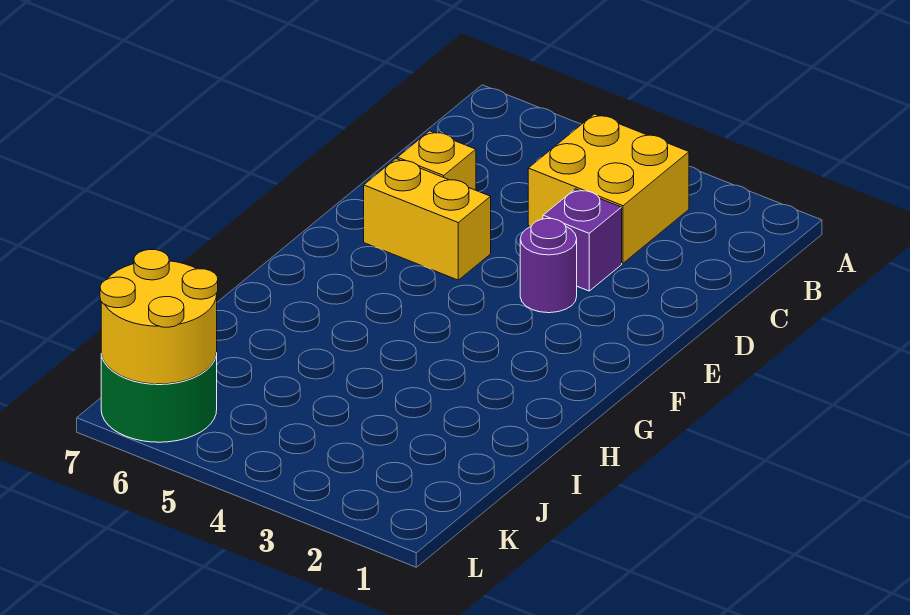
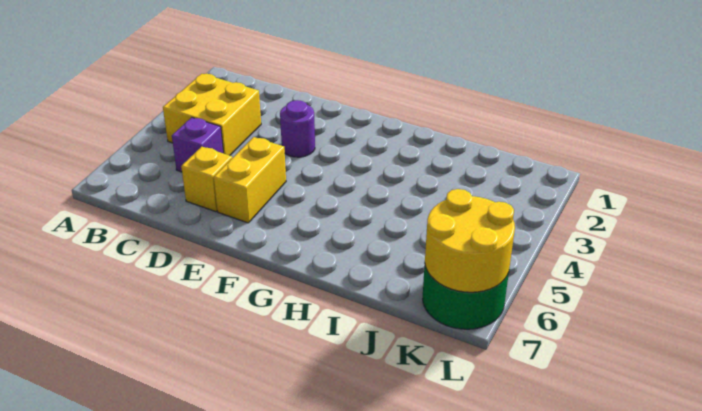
purple brick D3 level 1 -> purple brick C5 level 1

